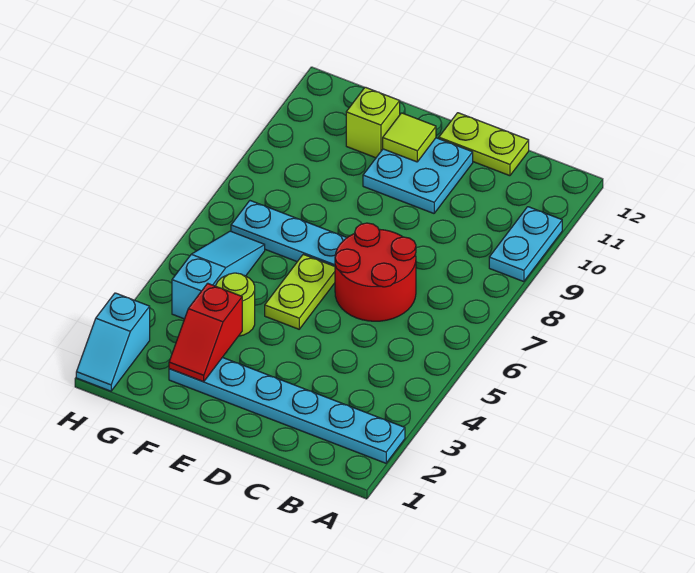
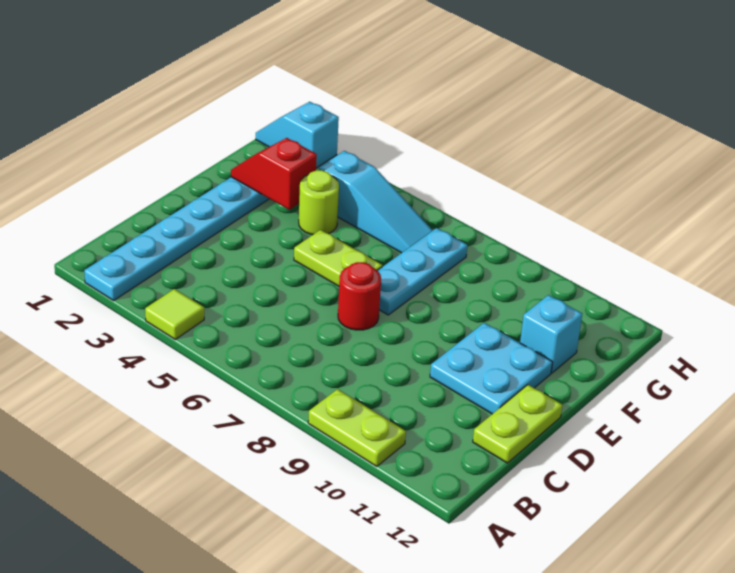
cyan plate A9:A10 level 1 -> lime plate A9:A10 level 1
red round brick C6:D7 level 1 -> red round brick D7 level 1
lime tile E11 level 2 -> lime tile A4 level 1
lime brick F11 level 1 -> cyan brick F11 level 1

